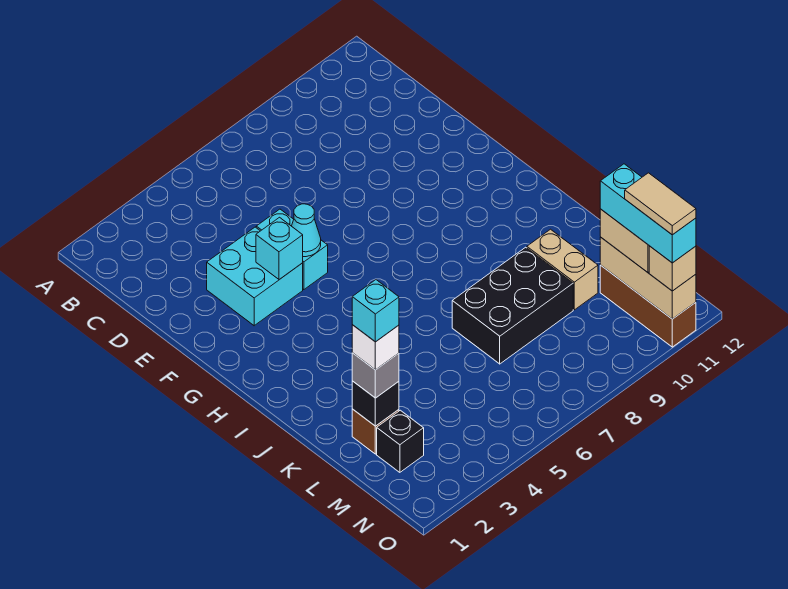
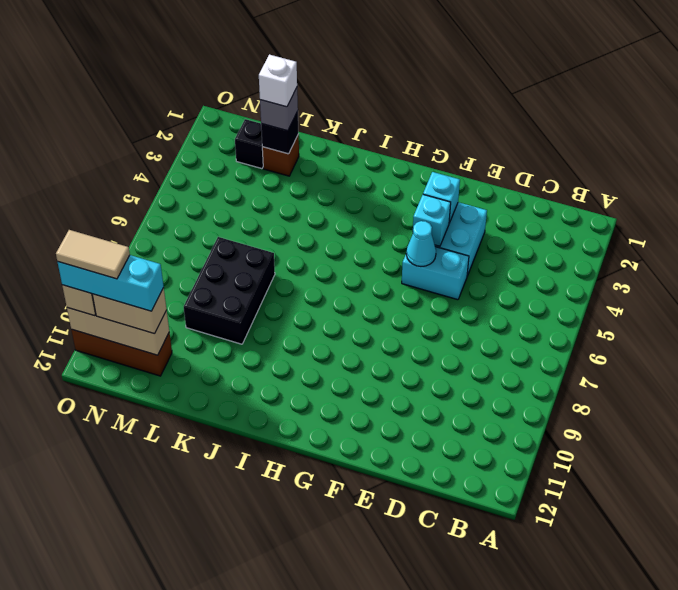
tan brick K10:L10 level 1 -> none
cyan brick L2 level 5 -> cyan brick F3 level 2

